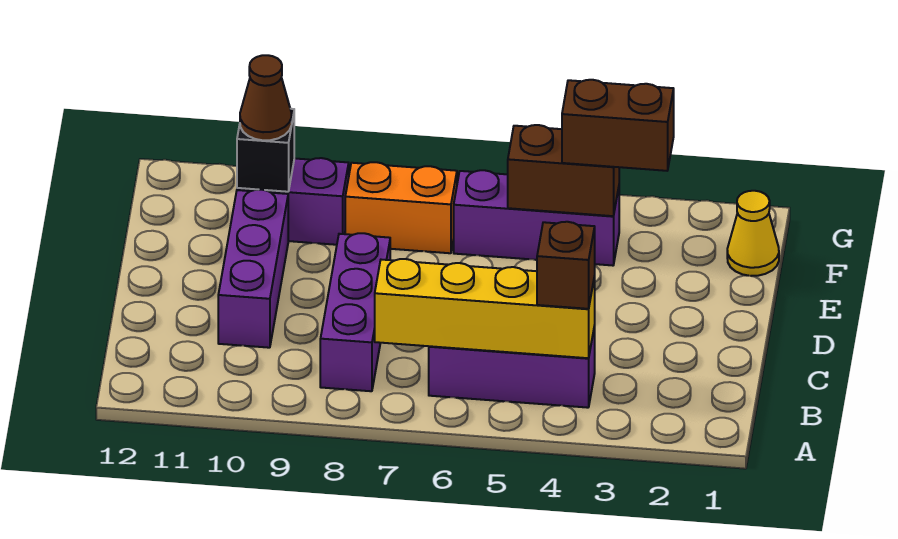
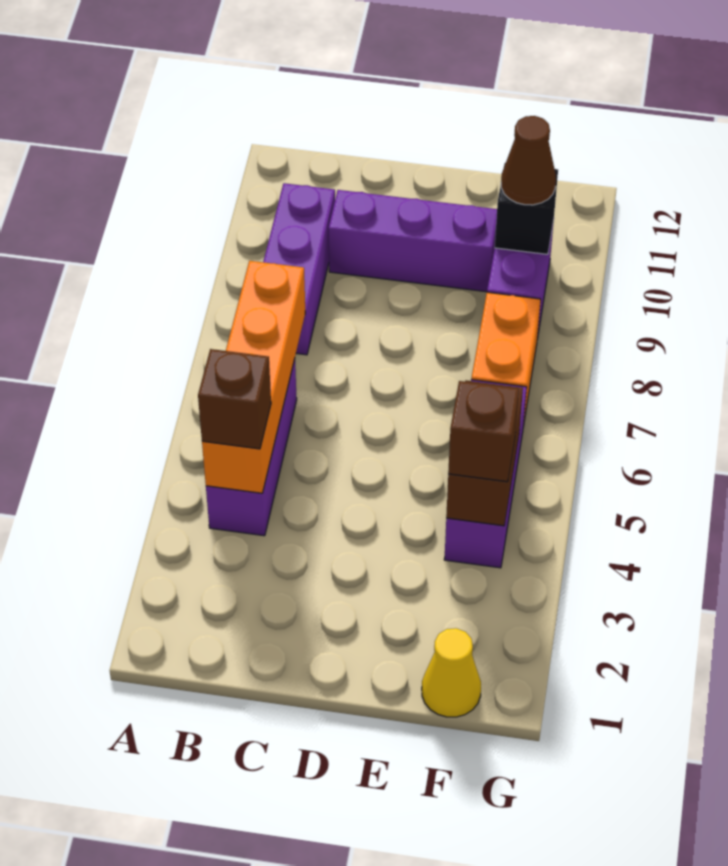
yellow brick B4:B7 level 2 -> orange brick B4:B7 level 2
purple brick B8:D8 level 1 -> purple brick B8:B10 level 1
brown brick F3:F4 level 3 -> brown brick F4 level 3

